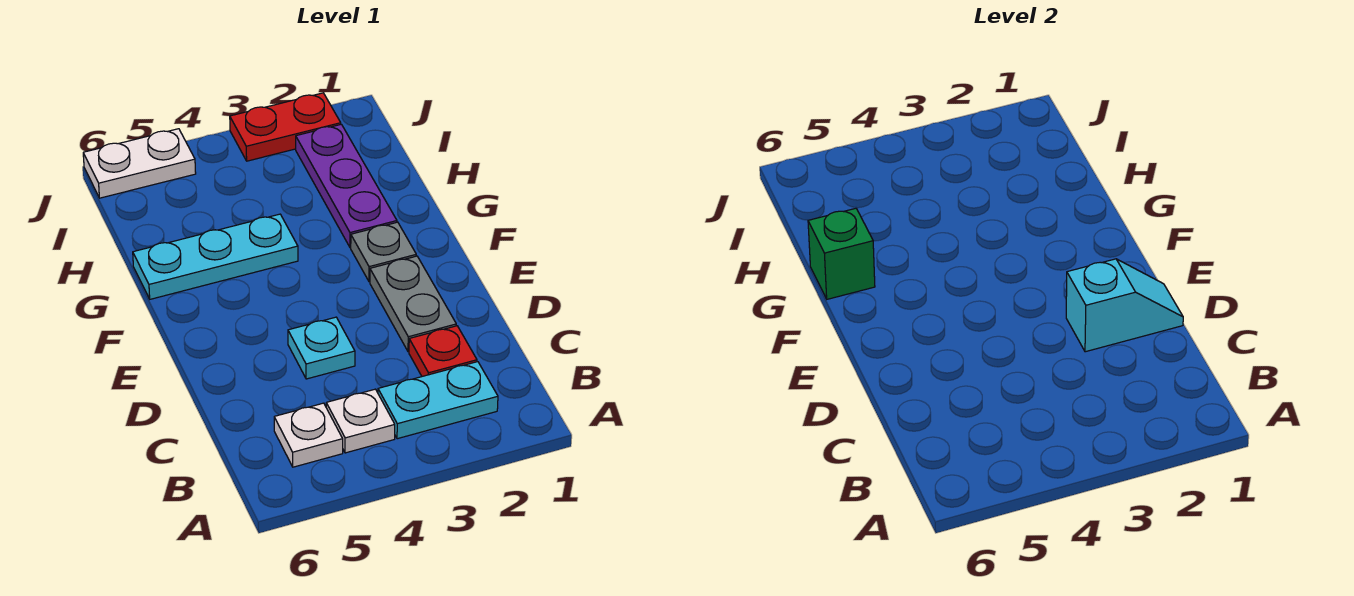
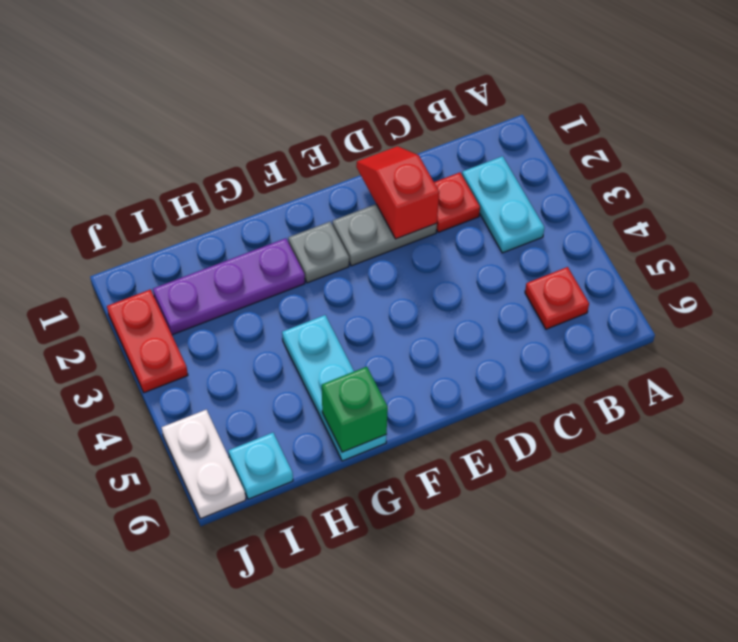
white plate B4 level 1 -> none
white plate B5 level 1 -> red plate B5 level 1
cyan slope D1:D2 level 2 top 2 -> red slope D1:D2 level 2 top 2
cyan plate D4 level 1 -> cyan plate I6 level 1

